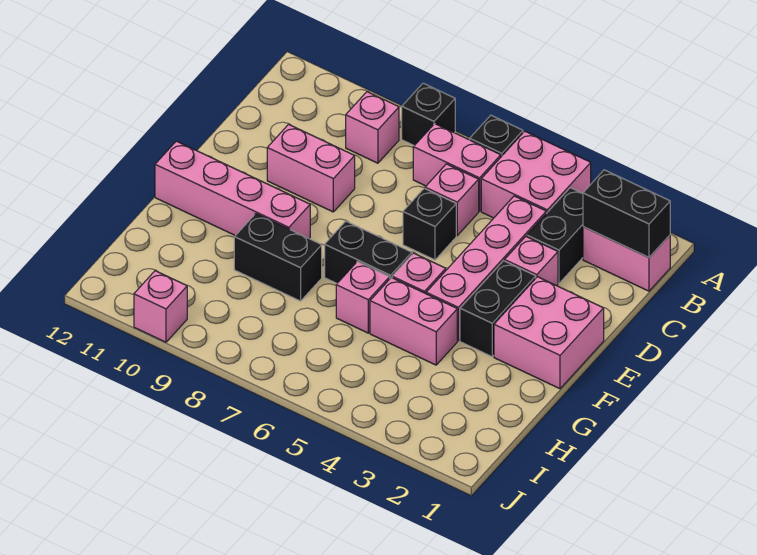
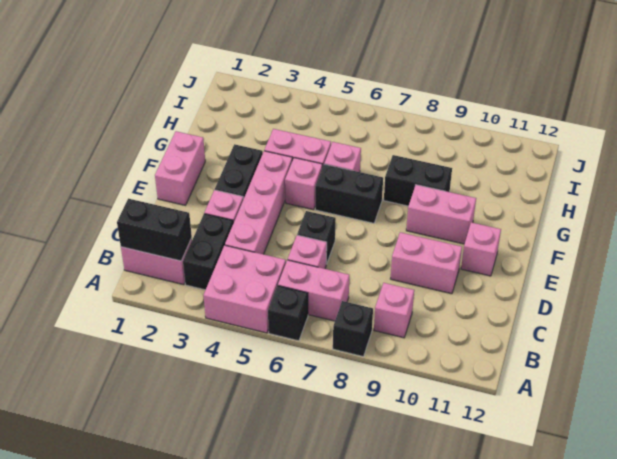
pink brick E1:F2 level 1 -> pink brick E1:F1 level 1
pink brick F9:F12 level 1 -> pink brick F9:F10 level 1
pink brick J10 level 1 -> pink brick E11 level 1

